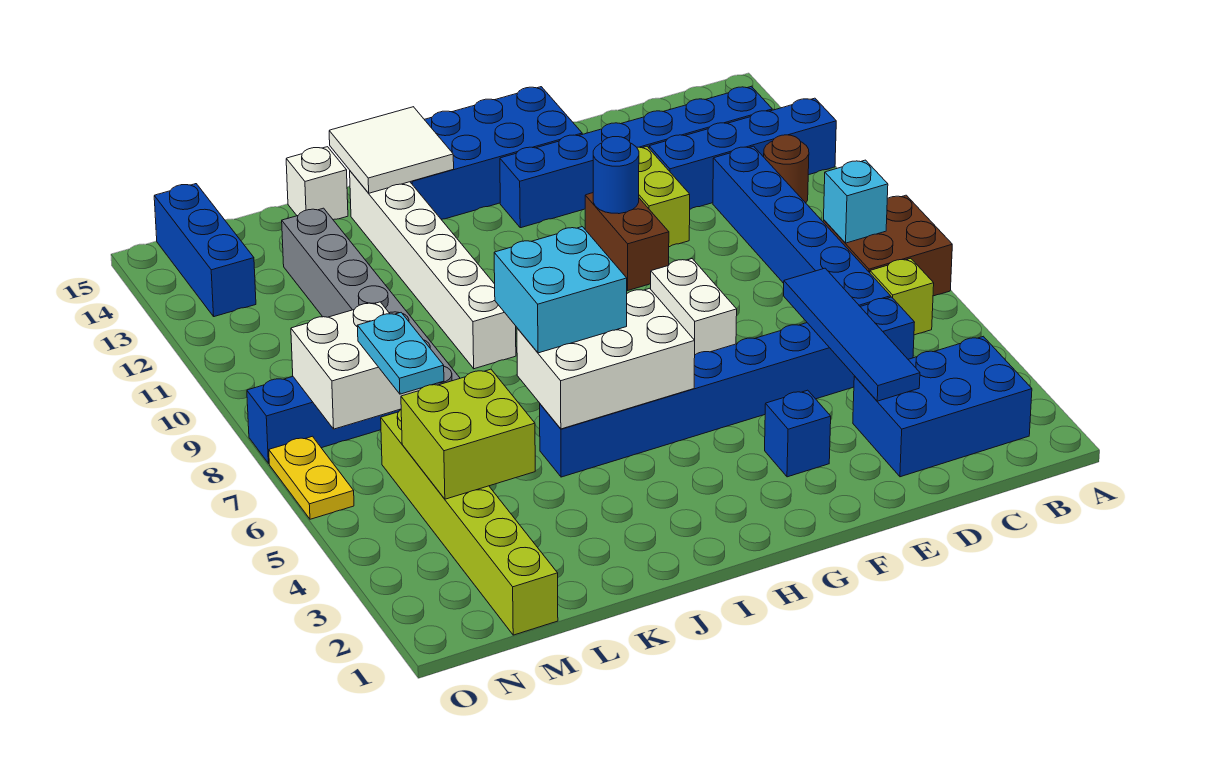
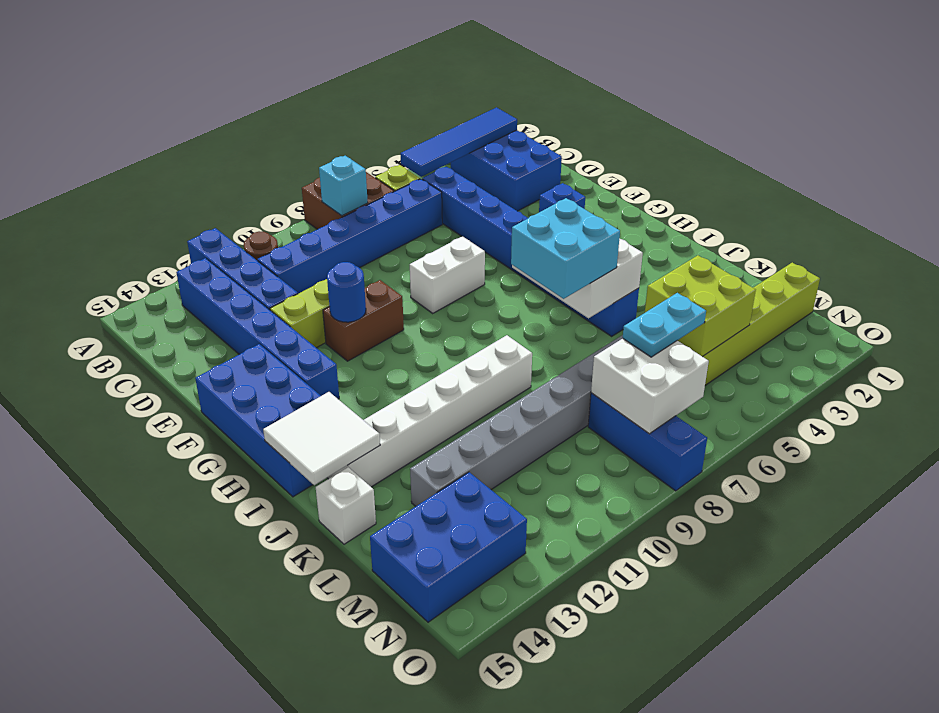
blue tile D3:D6 level 2 -> blue tile B2:B5 level 2
blue brick N13:N15 level 1 -> blue brick M13:N15 level 1
yellow plate O6:O7 level 1 -> none

